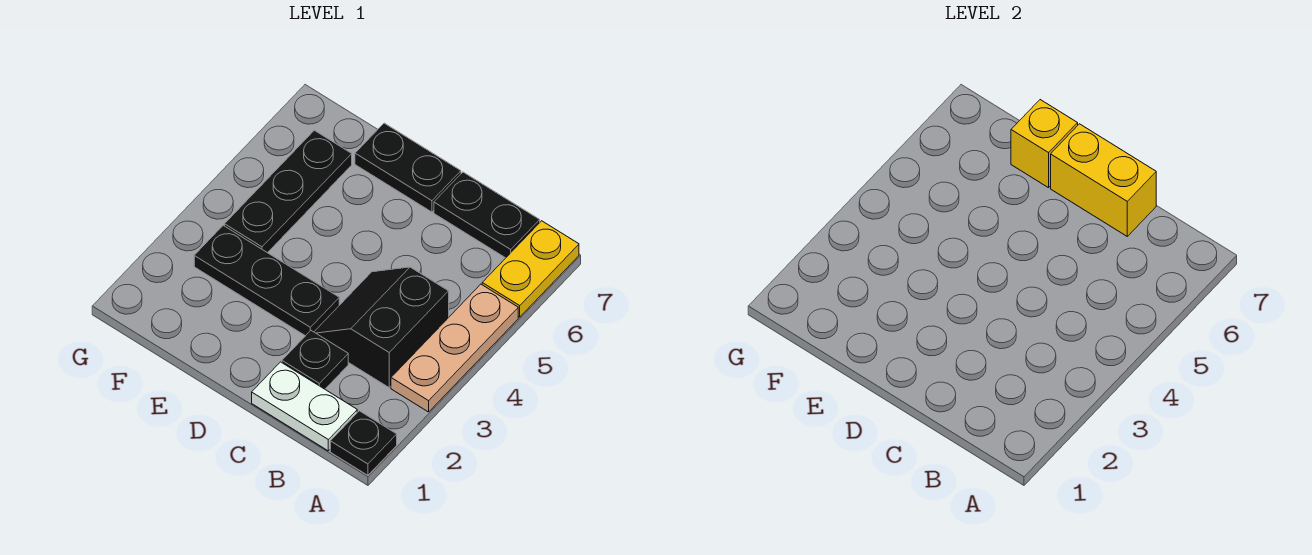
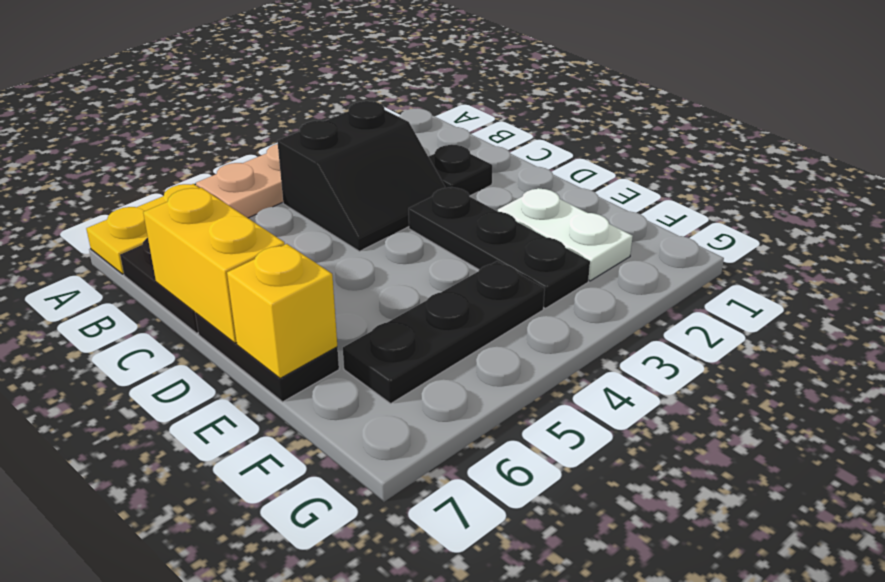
black plate A1 level 1 -> none
white plate B1:C1 level 1 -> white plate E2:F2 level 1

